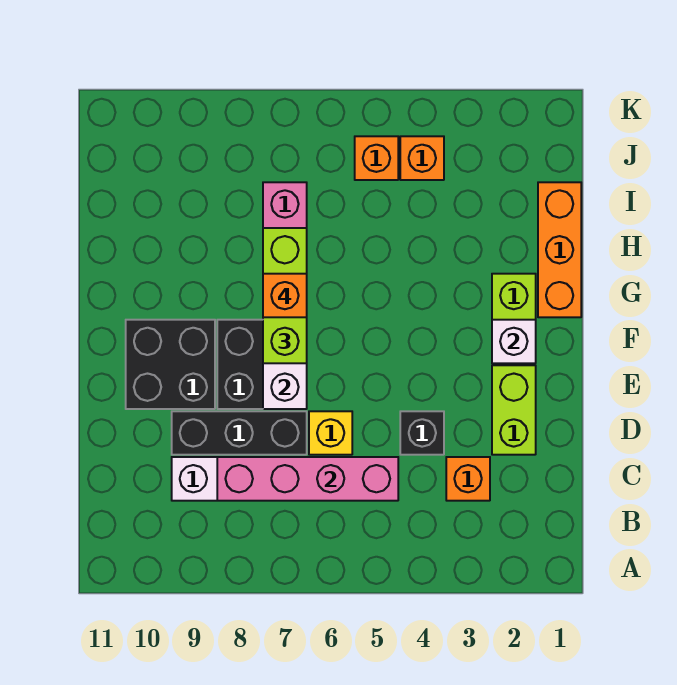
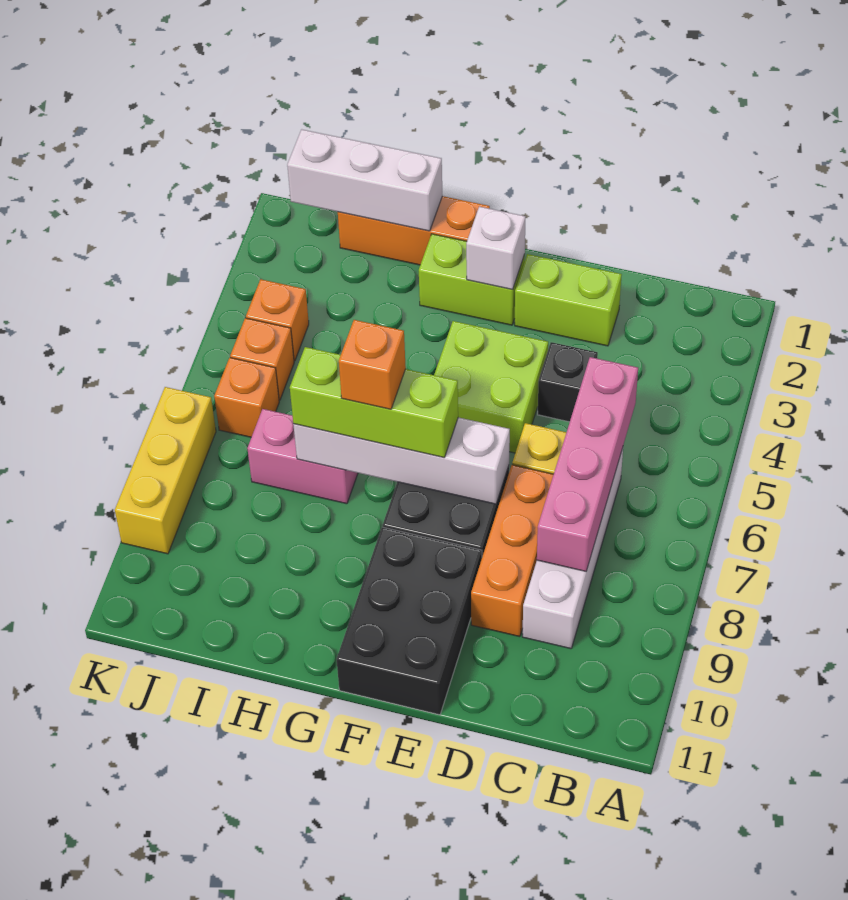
orange brick C3 level 1 -> orange brick J6 level 1
black brick D7:D9 level 1 -> orange brick D7:D9 level 1
none -> lime brick E4:F5 level 1
black brick E9:F10 level 1 -> black brick E9:F11 level 1
none -> white brick H1:J1 level 2
none -> yellow brick K7:K9 level 1

